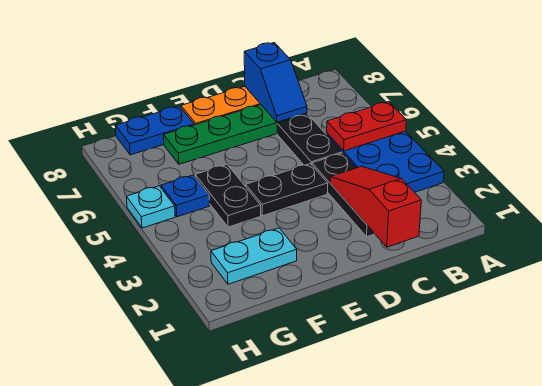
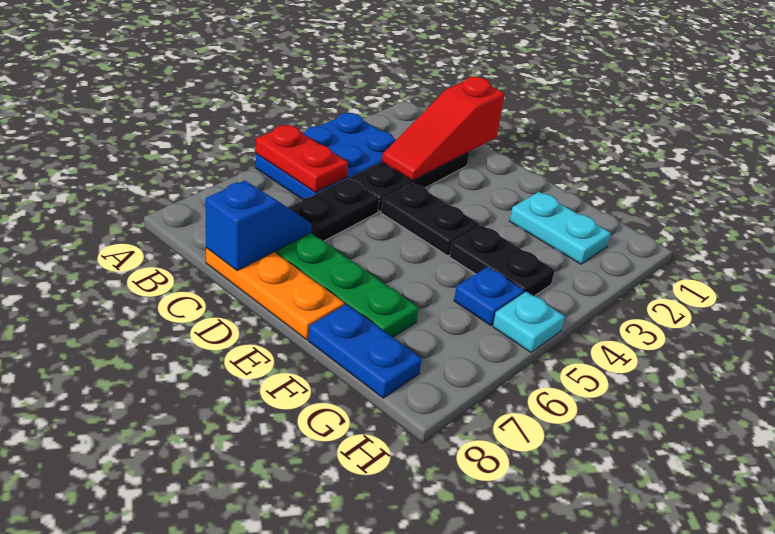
black plate F4:F5 level 1 -> black plate F4:G4 level 1

